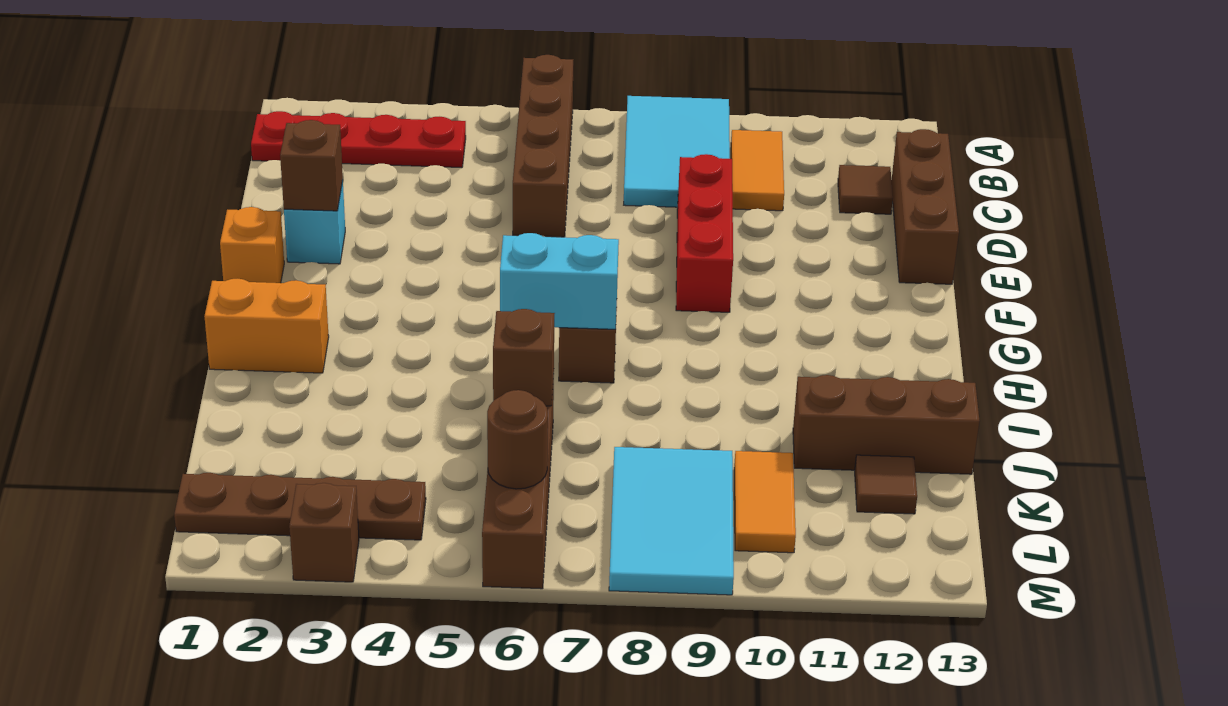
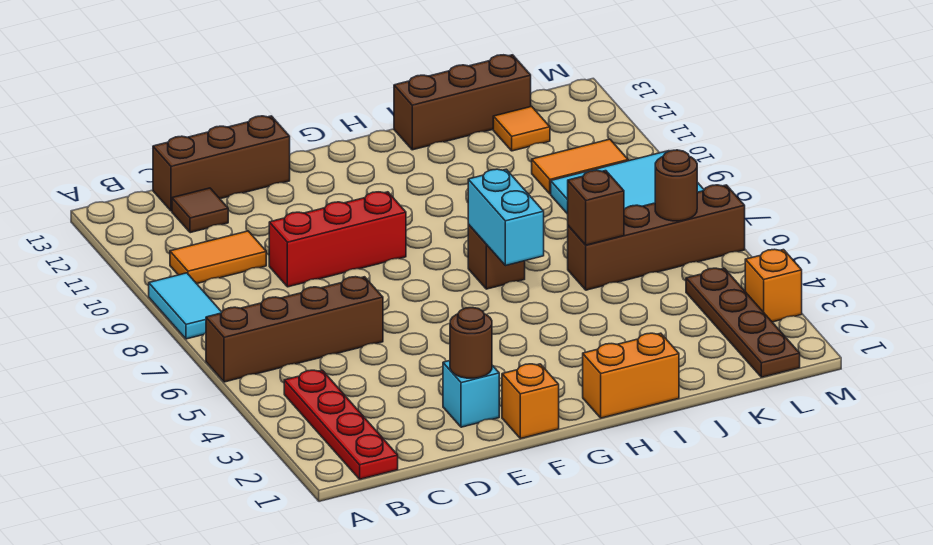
cyan tile A8:C9 level 1 -> cyan tile A8:A9 level 1
brown brick E2 level 2 -> brown round brick E2 level 2
orange brick H1:H2 level 1 -> orange brick H1:I1 level 1
brown brick J11:J13 level 1 -> brown brick I13:K13 level 1
brown tile K12 level 1 -> orange tile K12 level 1
brown brick M3 level 1 -> orange brick M3 level 1

